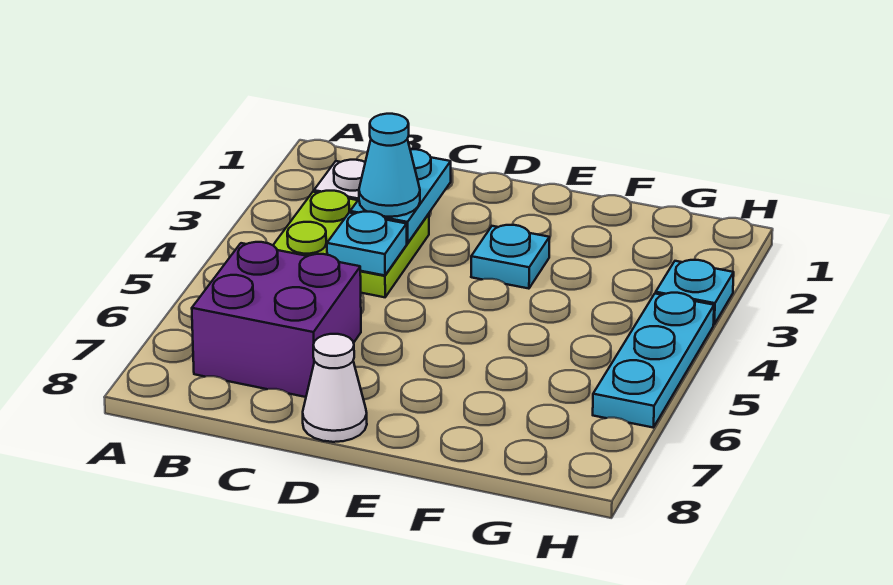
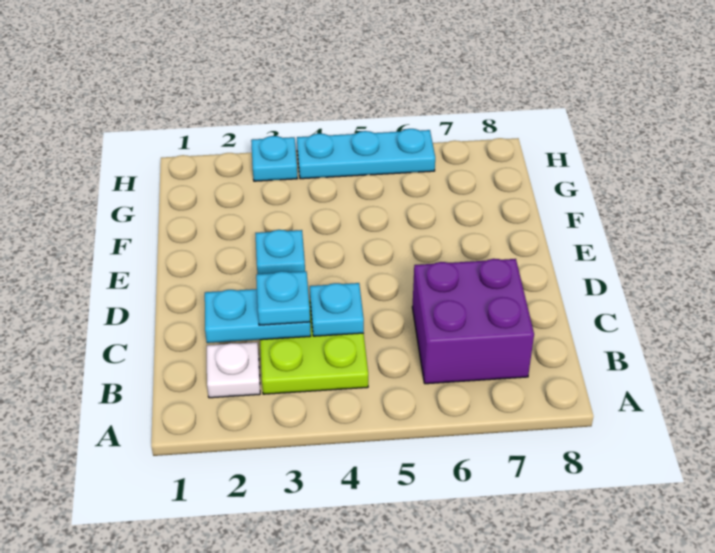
cyan cone C3 level 3 -> cyan plate C3 level 3
white cone D8 level 1 -> none

